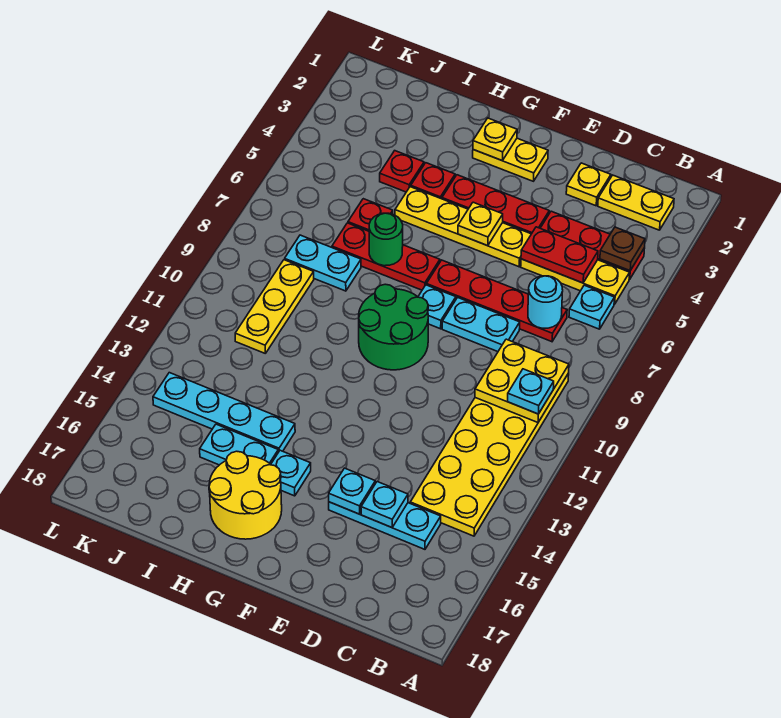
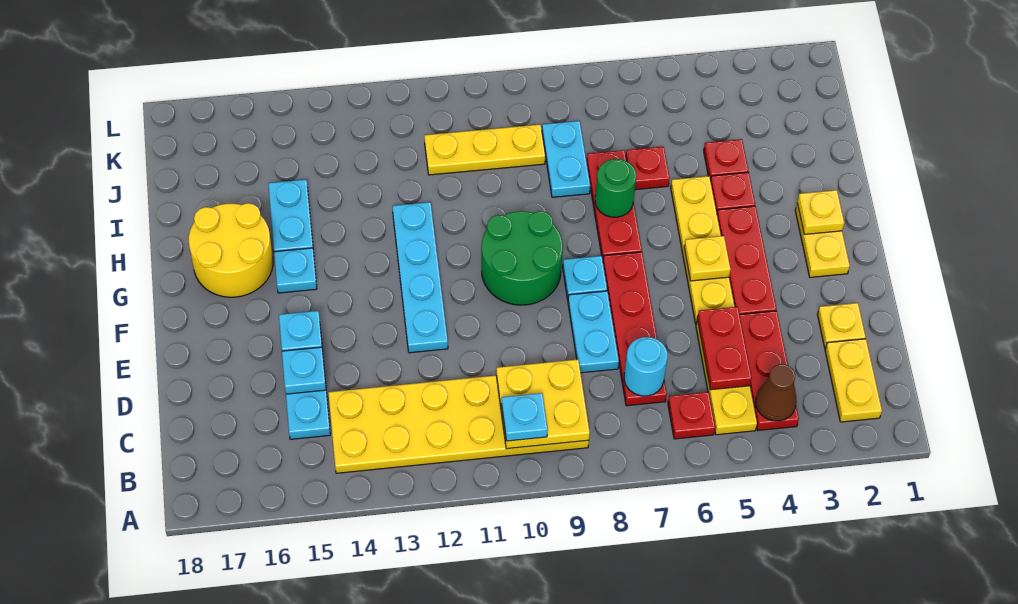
brown plate B4 level 2 -> brown cone B4 level 2
cyan plate B6 level 1 -> red plate B6 level 1
cyan plate H14:K14 level 1 -> cyan plate E12:H12 level 1

